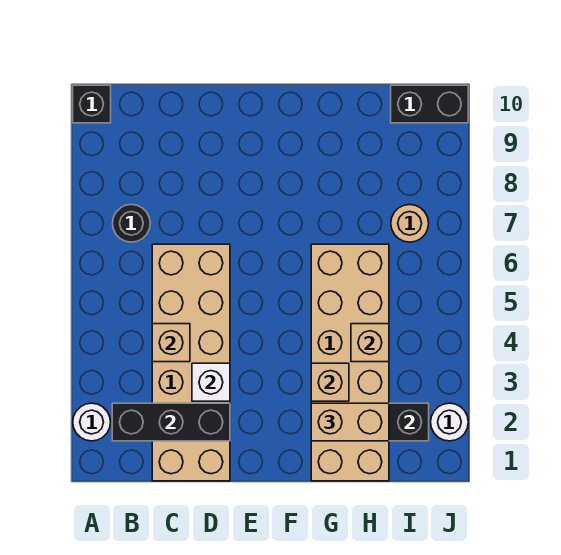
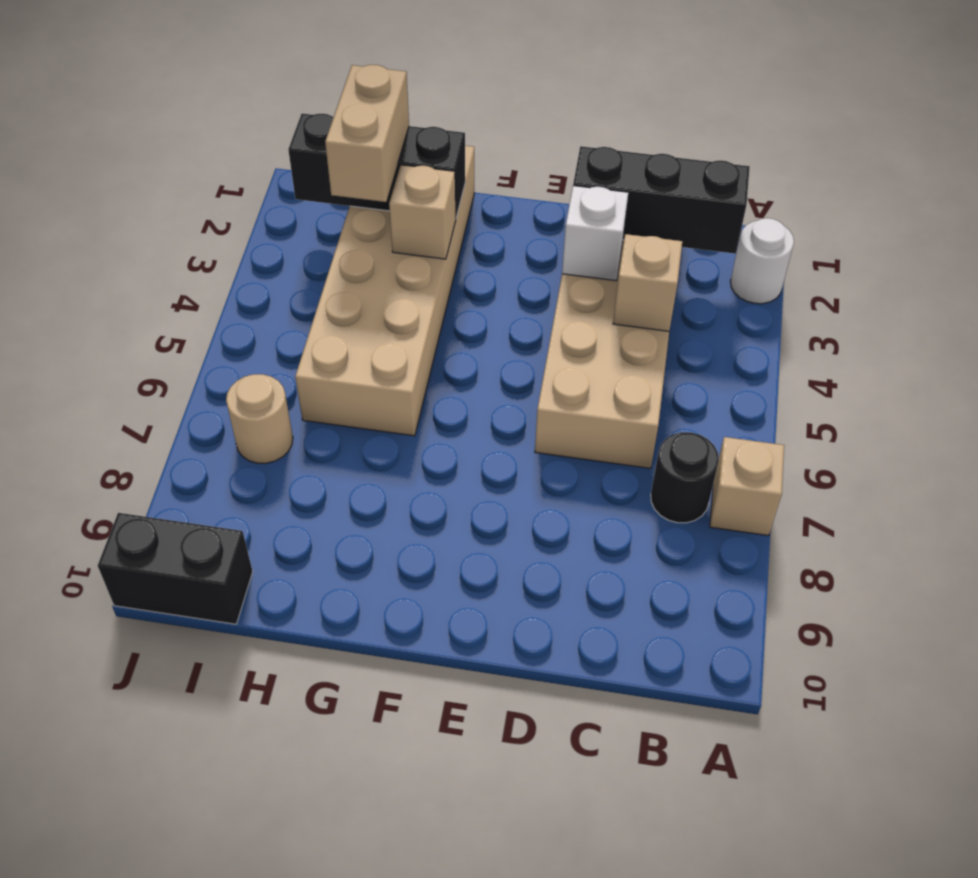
black brick A10 level 1 -> none
tan brick G2:H2 level 3 -> tan brick H2:H3 level 3
tan brick H4 level 2 -> tan brick A7 level 1
white round brick J2 level 1 -> none

